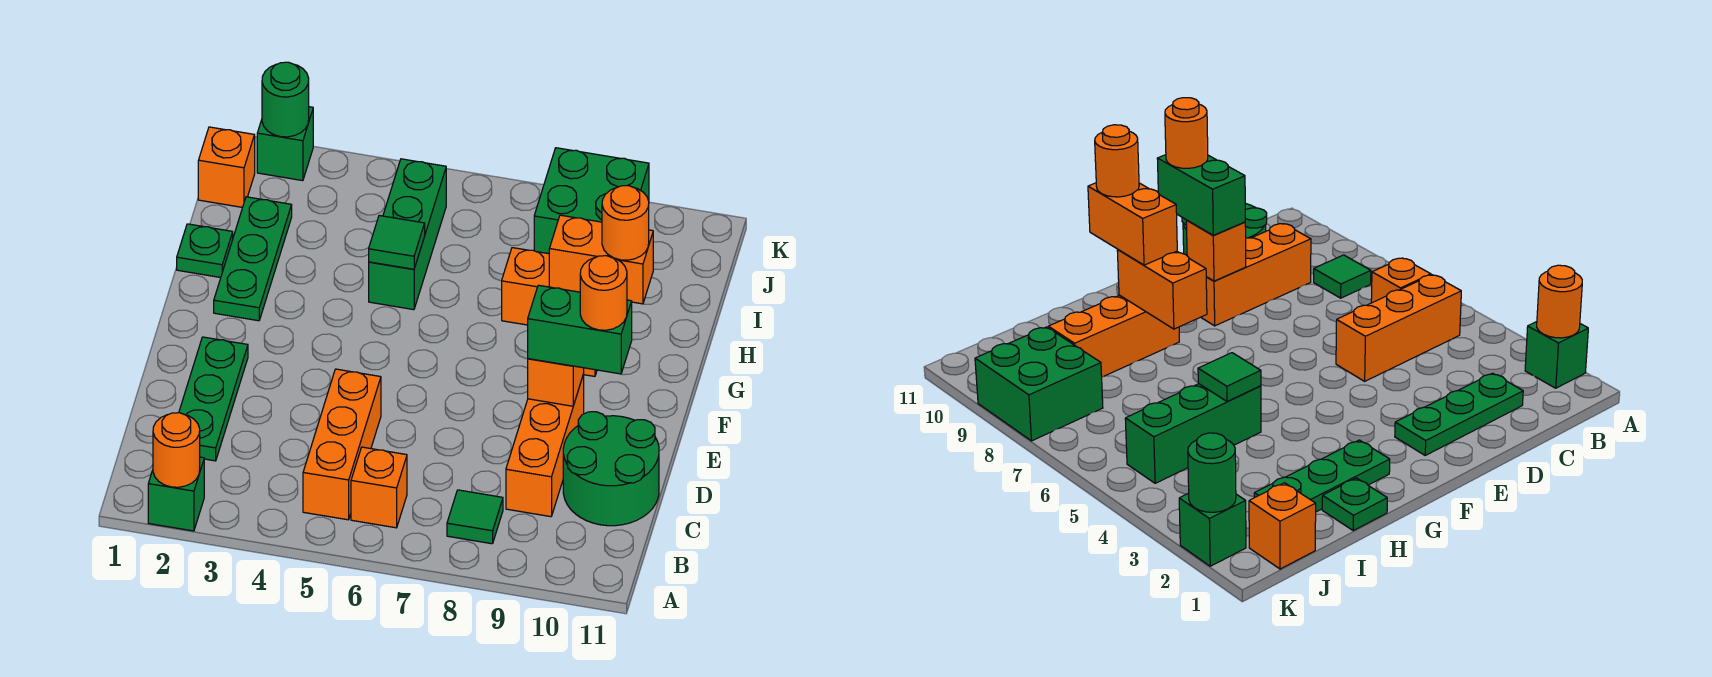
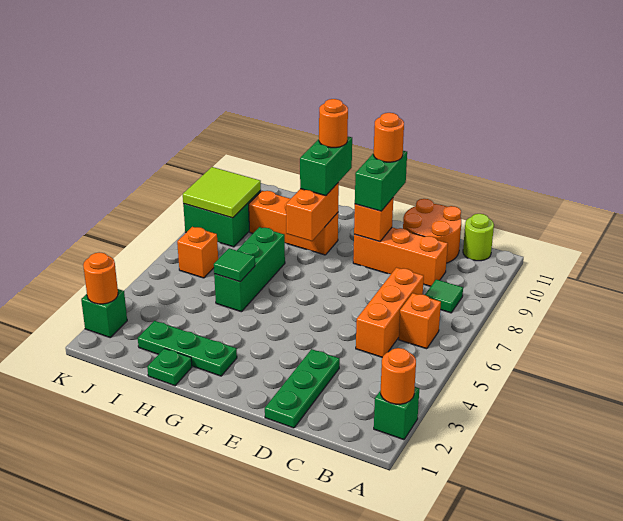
orange brick B5:D5 level 1 -> orange brick C5:C7 level 1
none -> lime round brick B11 level 1
green plate C2:E2 level 1 -> green plate D1:D3 level 1
green round brick C10:D11 level 1 -> orange round brick C10:D11 level 1
orange brick G9:G10 level 3 -> green brick G9:G10 level 3
green brick H5:J5 level 1 -> green brick H5:H7 level 1
orange brick J1 level 1 -> orange brick J6 level 1
none -> lime tile J8:K9 level 2
green round brick K2 level 2 -> orange round brick K2 level 2

